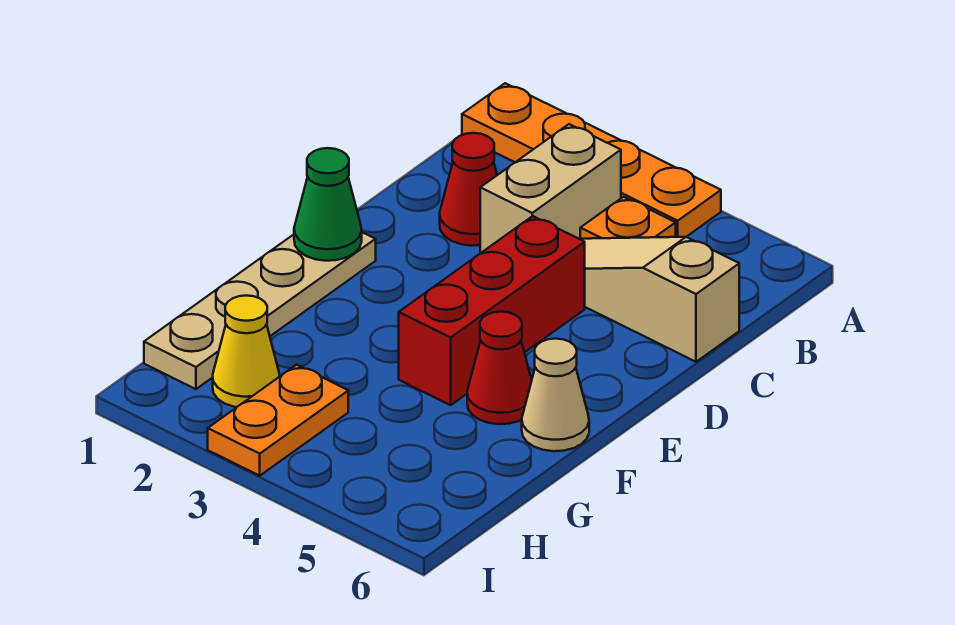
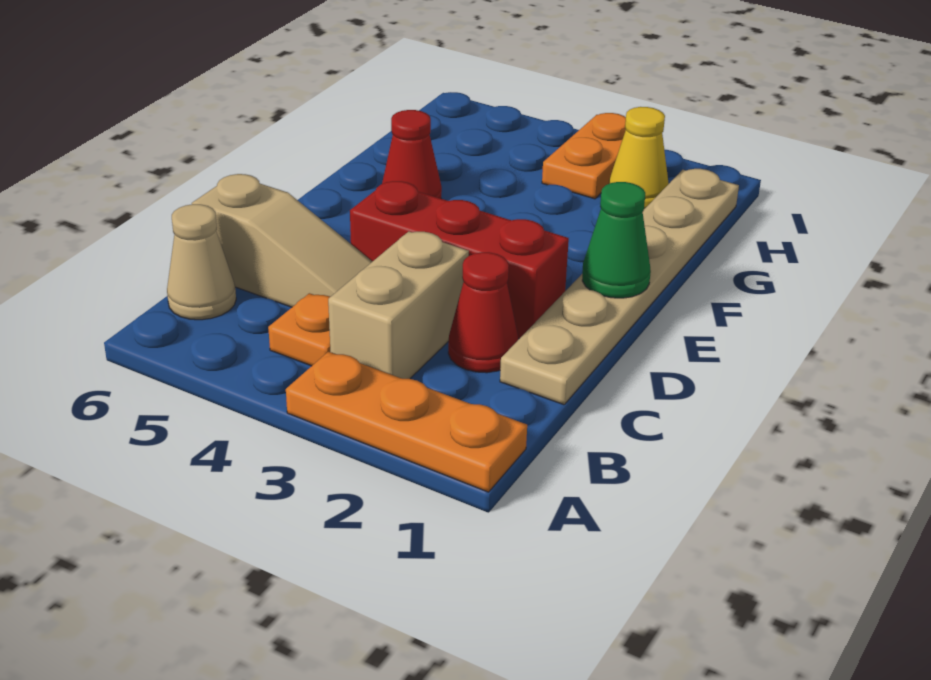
orange plate A1:A4 level 1 -> orange plate A1:A3 level 1
red brick D4:F4 level 1 -> red brick D2:D4 level 1
tan plate E1:H1 level 1 -> tan plate C1:H1 level 1
tan cone F6 level 1 -> tan cone B6 level 1

